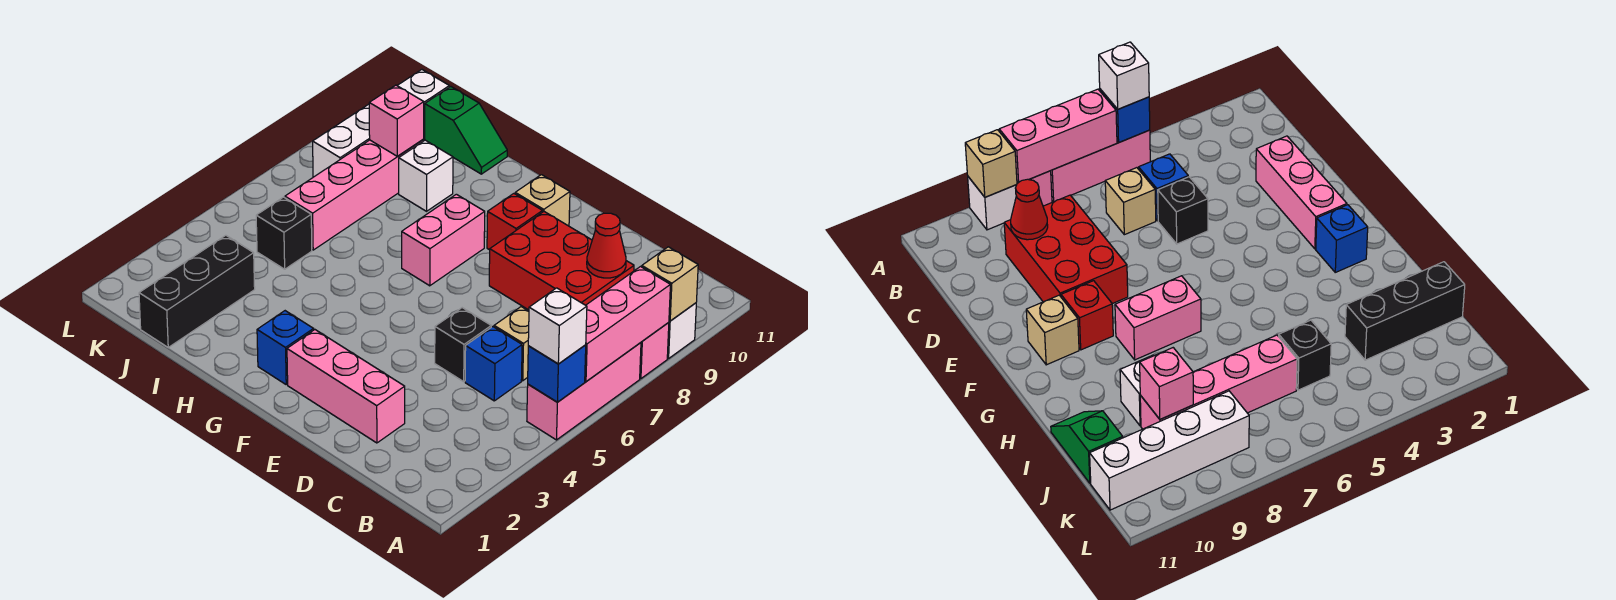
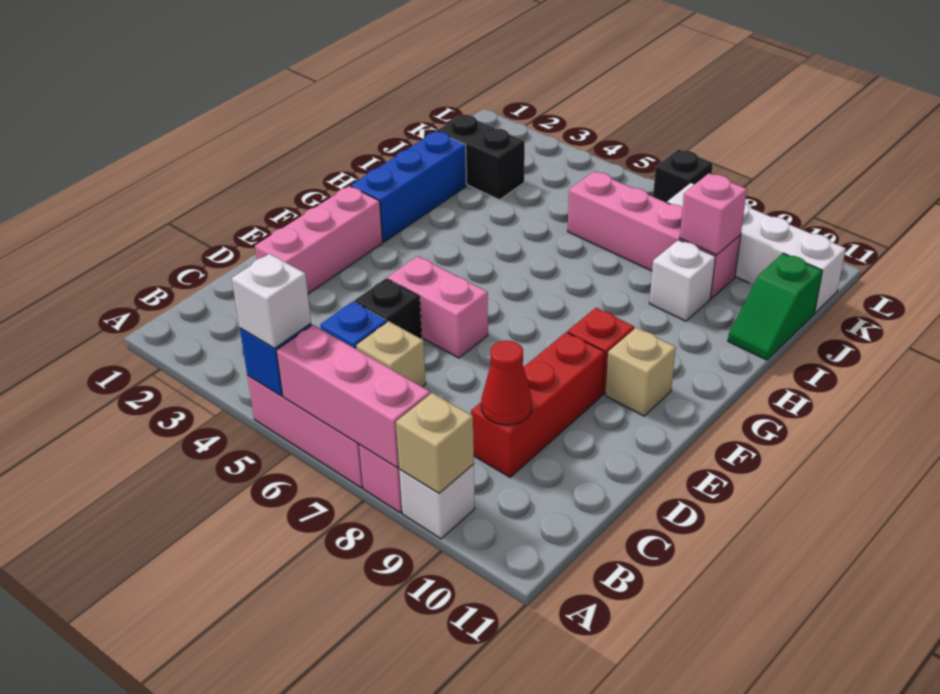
red brick C8:E9 level 1 -> red brick C9:E9 level 1
blue brick G2 level 1 -> blue brick G2:I2 level 1
pink brick G7:G8 level 1 -> pink brick E5:E6 level 1
black brick J1:J3 level 1 -> black brick J2:J3 level 1
black brick J5 level 1 -> black brick L7 level 1

